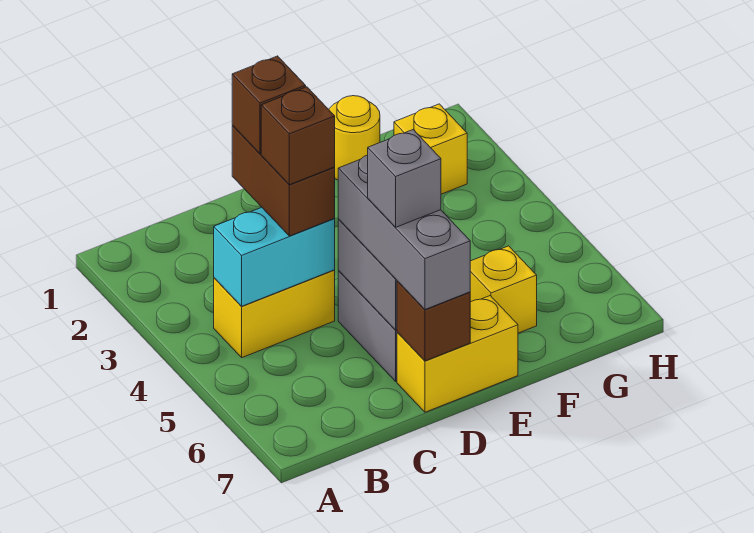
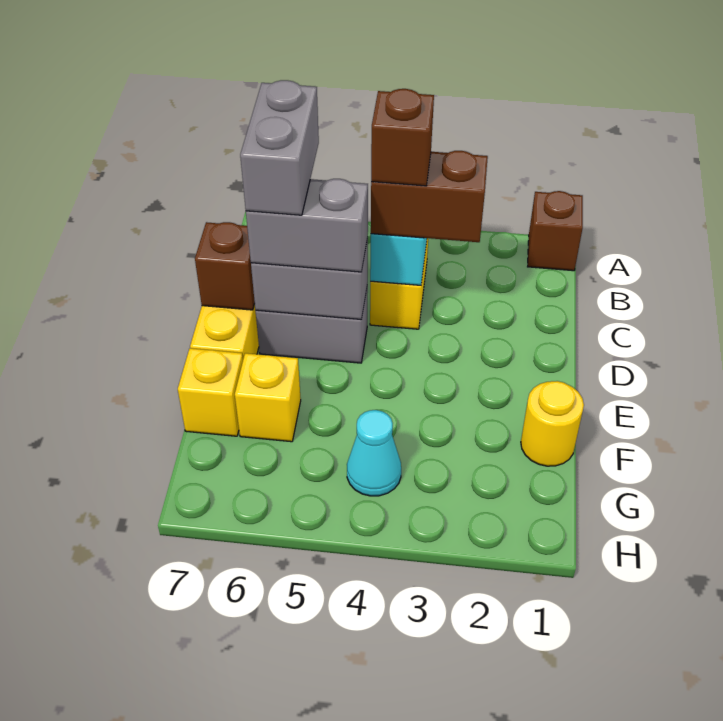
brown brick C3 level 4 -> brown brick A1 level 1
grey brick D5:D7 level 3 -> grey brick D5:D6 level 3
grey brick D6 level 4 -> grey brick C6:D6 level 4
yellow brick G2 level 1 -> yellow brick F7 level 1
none -> cyan cone G4 level 1

